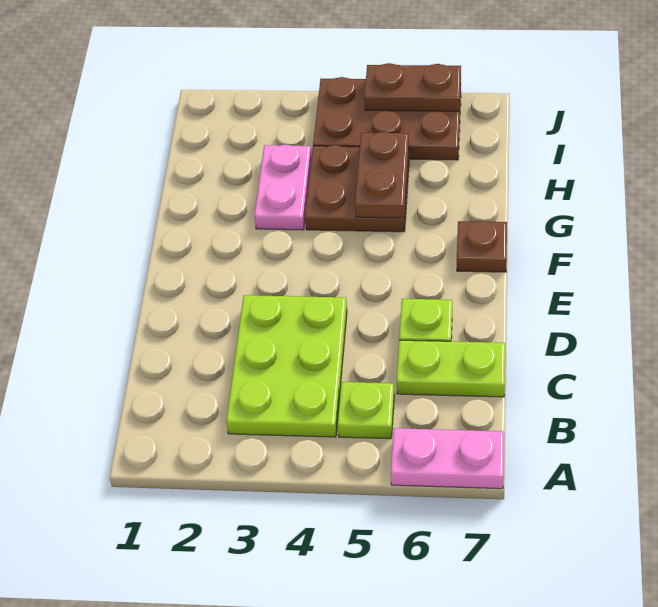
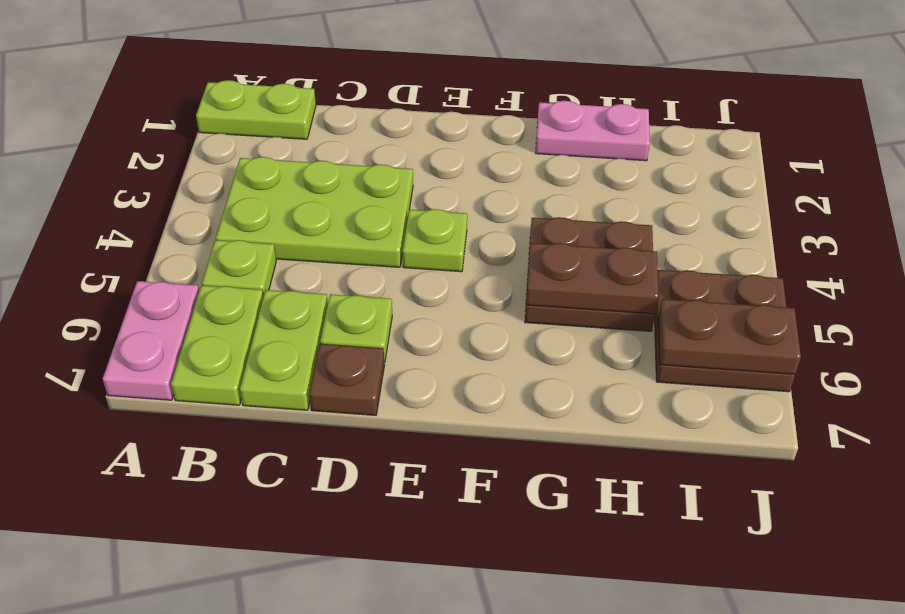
none -> lime plate A1:B1 level 1
none -> lime plate B6:B7 level 1
none -> lime plate E4 level 1
brown plate F7 level 1 -> brown plate D7 level 1
pink plate G3:H3 level 1 -> pink plate G1:H1 level 1
brown plate I4:J6 level 1 -> brown plate I5:J6 level 1
brown plate J5:J6 level 2 -> brown plate I6:J6 level 2

